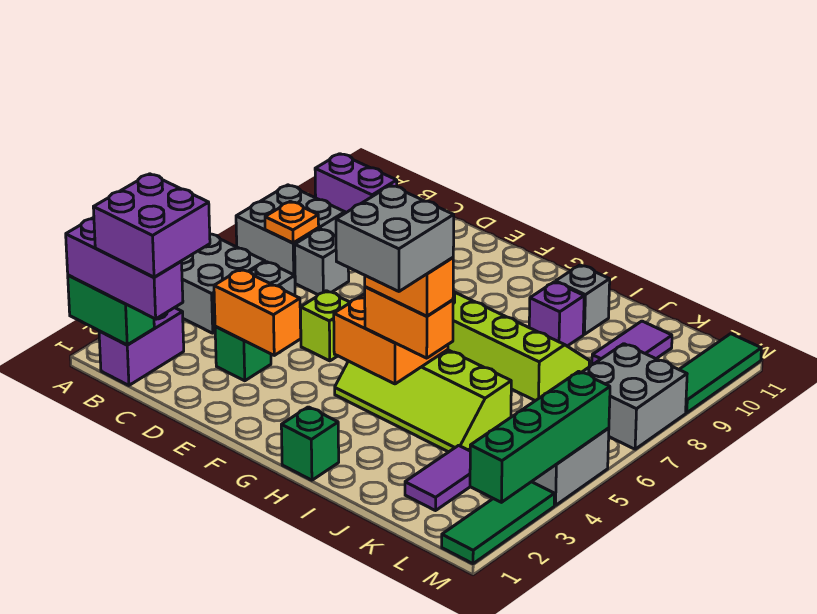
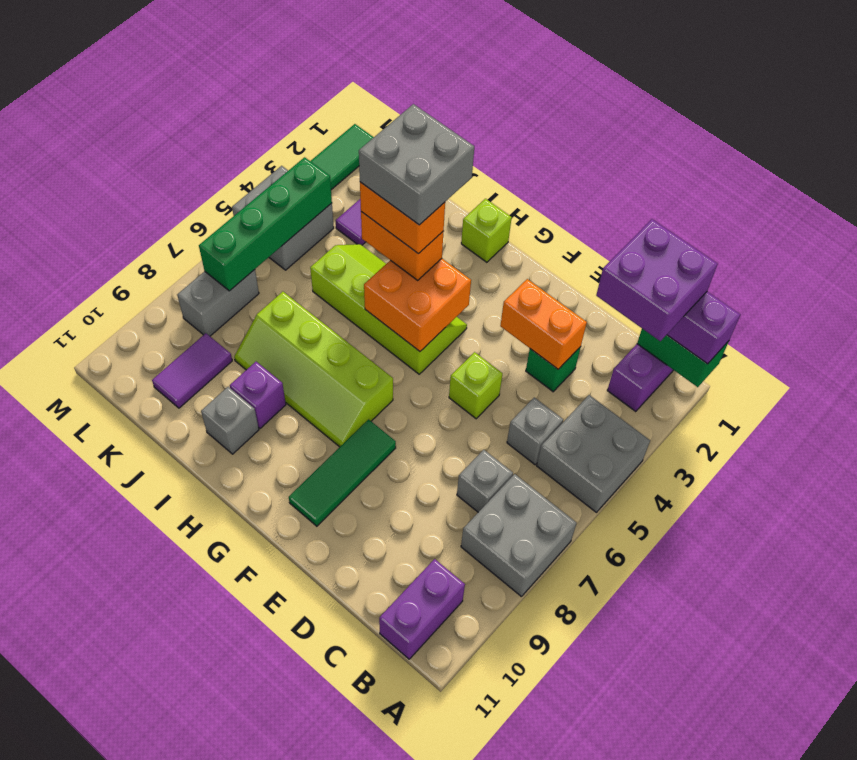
purple brick A10:B10 level 1 -> purple brick B10:B11 level 1
orange plate B7 level 2 -> none
green brick H1 level 1 -> lime brick H1 level 1
grey brick L7:M8 level 1 -> grey brick L7:L8 level 1
green brick M2:M5 level 2 -> green brick L4:L7 level 2
green tile M9:M11 level 1 -> green tile F8:F10 level 1

